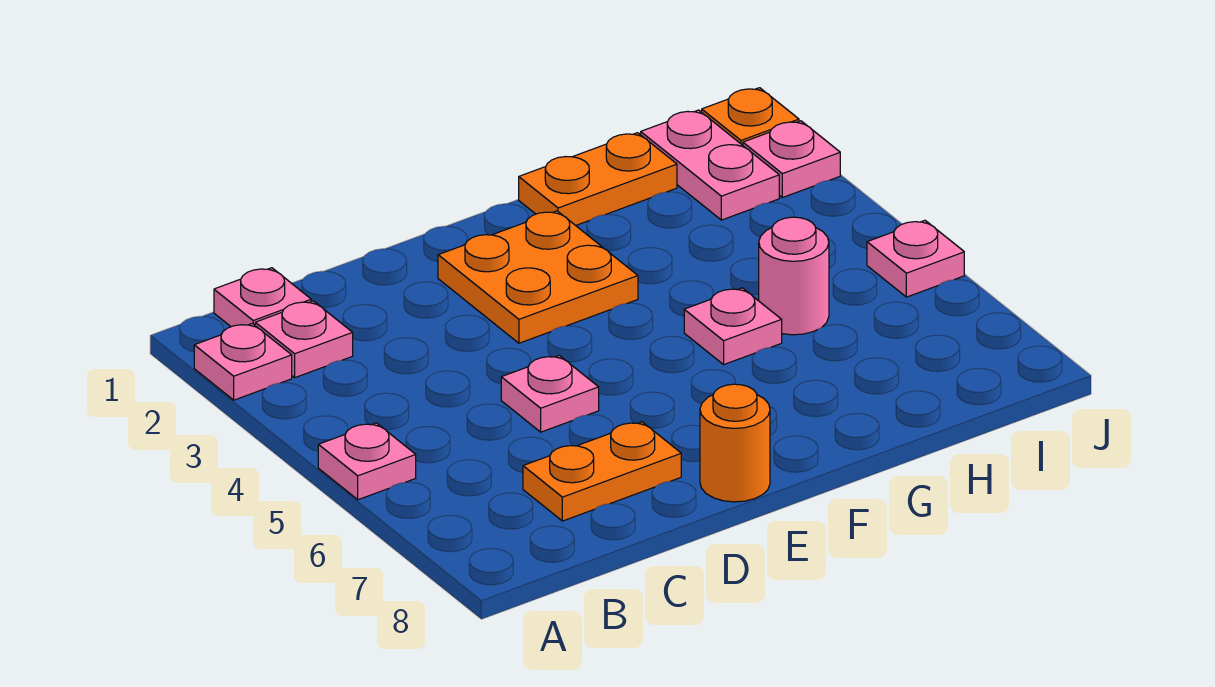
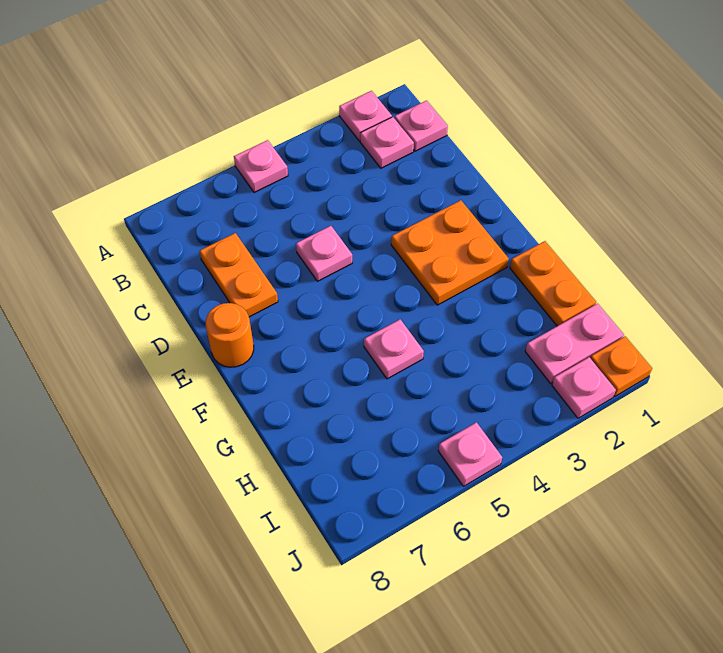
pink round brick H5 level 1 -> none

